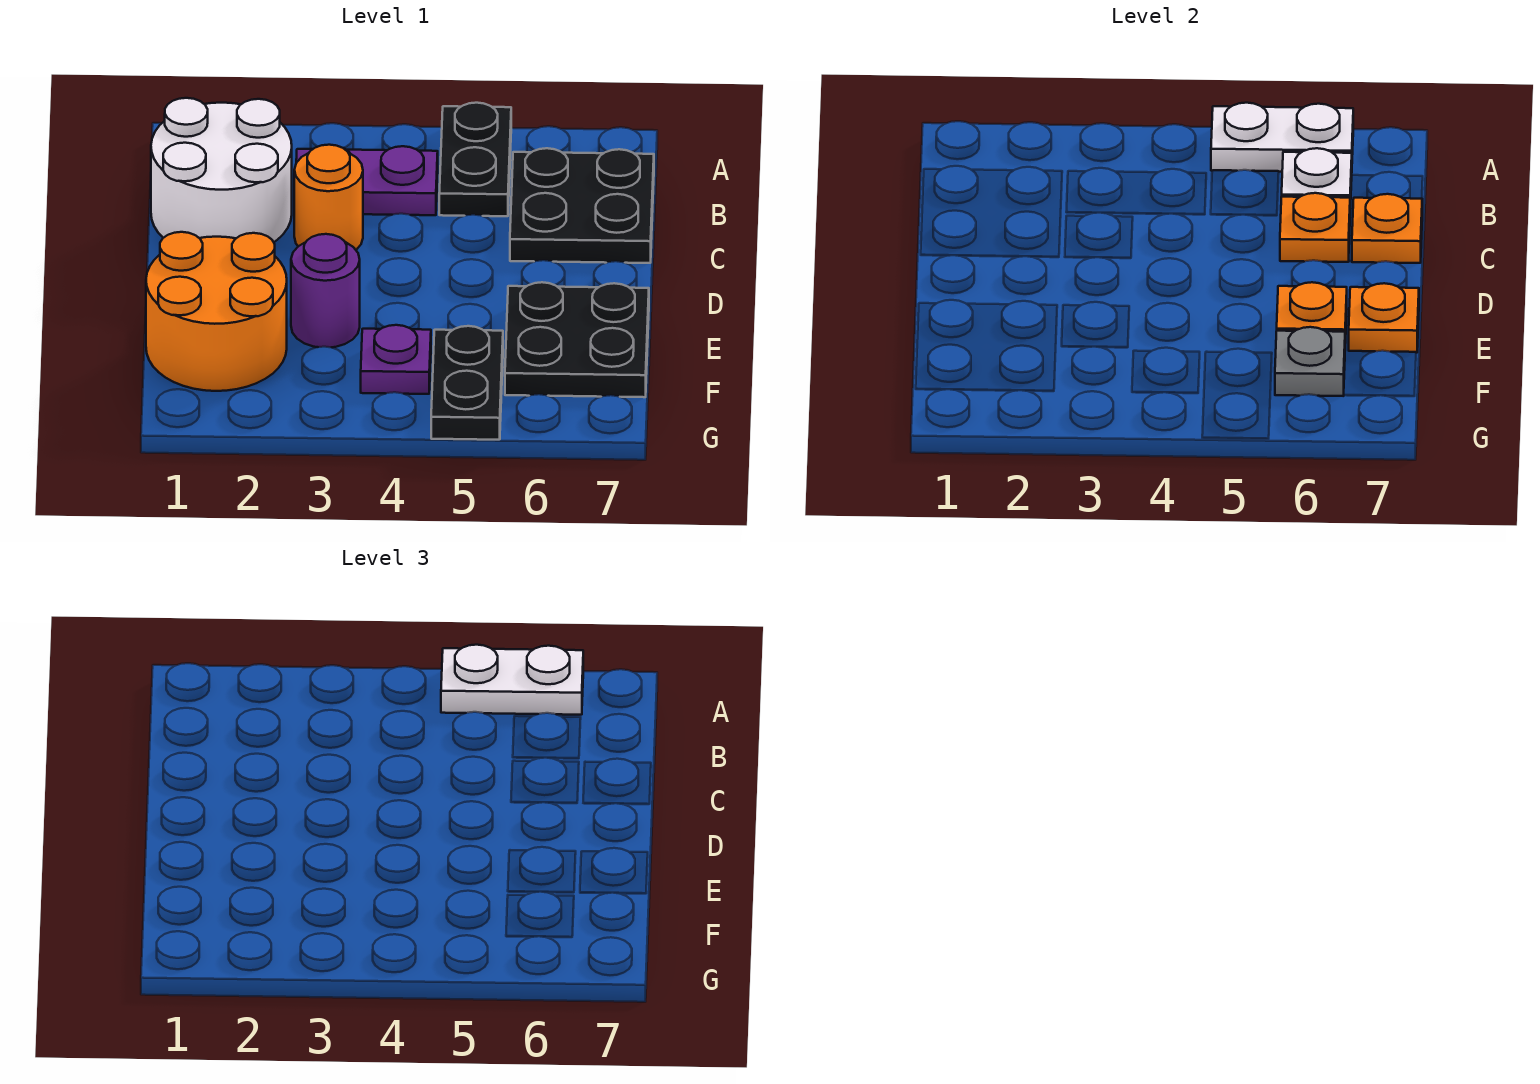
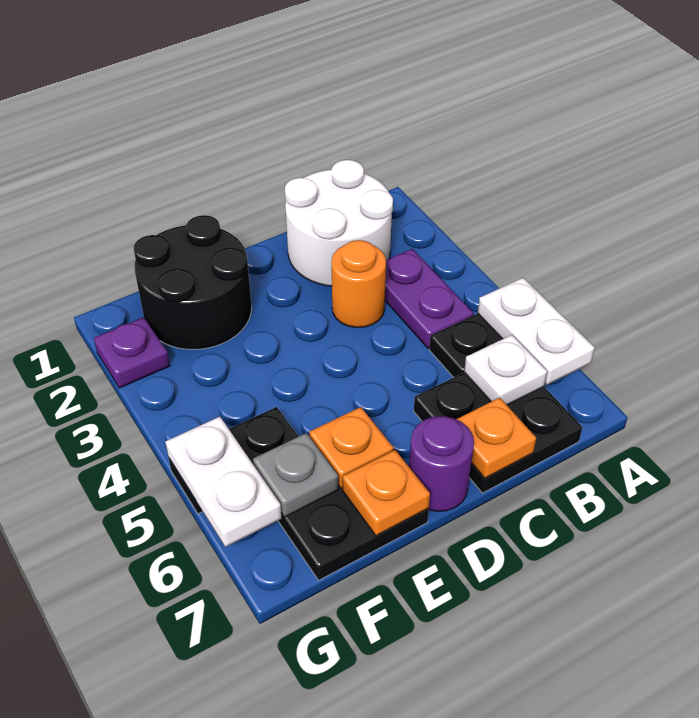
white plate A5:A6 level 3 -> white plate G5:G6 level 2
orange plate C6 level 2 -> none
orange round brick E1:F2 level 1 -> black round brick E1:F2 level 1
purple round brick E3 level 1 -> purple round brick D7 level 1
purple plate F4 level 1 -> purple plate G2 level 1

